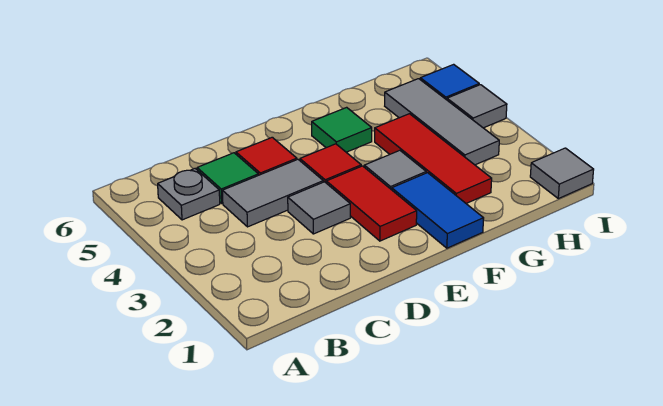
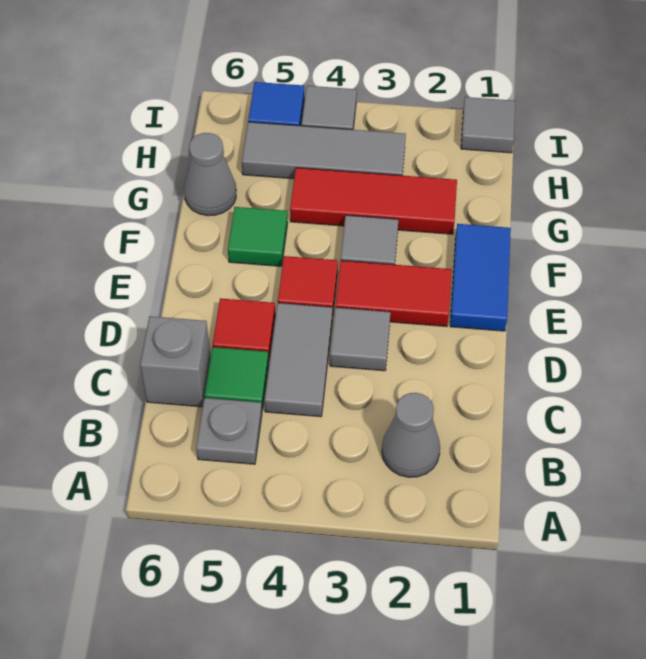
none -> grey cone B2 level 1
none -> grey brick C6 level 1
blue tile F1:F2 level 1 -> blue tile E1:F1 level 1
none -> grey cone G6 level 1

